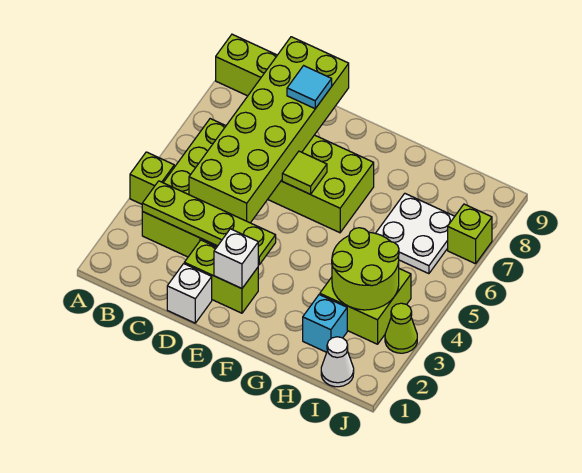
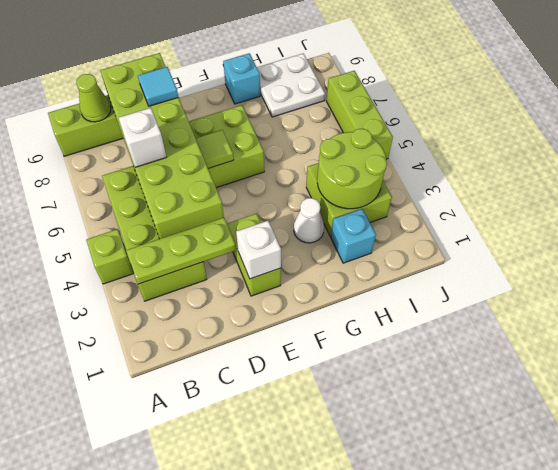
lime plate B3:E3 level 2 -> lime plate B3:D3 level 2
white brick D1 level 1 -> white brick C6 level 3
lime brick D2:E2 level 1 -> lime brick E2:E3 level 1
none -> cyan brick G9 level 1
white plate H6:I7 level 1 -> white plate H8:I9 level 1
white cone I1 level 1 -> white cone G3 level 1
lime cone J3 level 1 -> lime cone B9 level 2
lime brick J7 level 1 -> lime brick J5:J7 level 1

